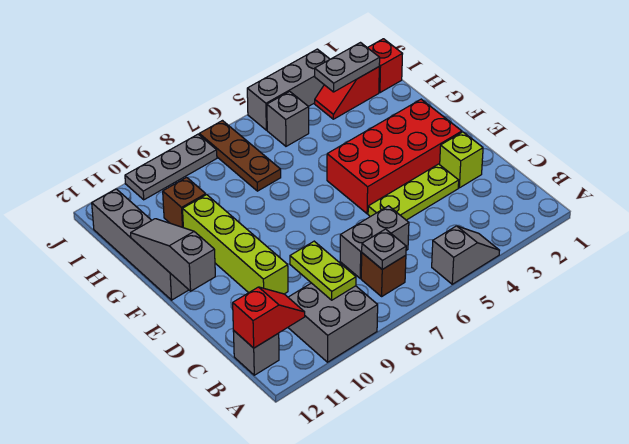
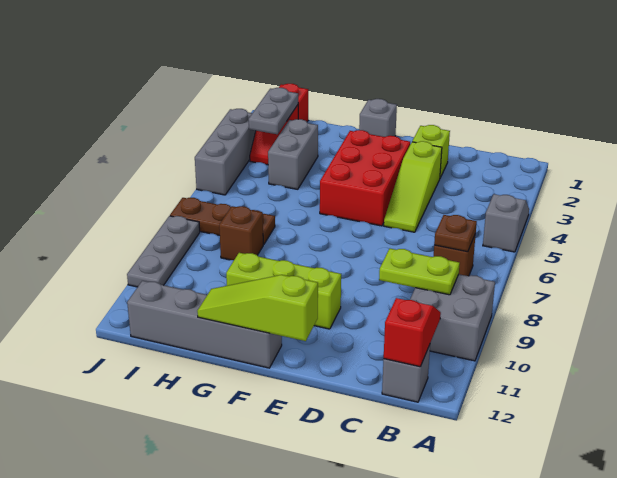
grey plate B7 level 2 -> brown plate B7 level 2
grey brick C6:C7 level 1 -> grey brick H3:H4 level 1
lime plate D3:D5 level 1 -> lime slope D3:D5 level 1 top 3
lime brick D10:G10 level 1 -> lime brick E10:G10 level 1
red brick E2:F5 level 1 -> red brick E3:F5 level 1
grey slope E12:G12 level 2 top E -> lime slope E12:G12 level 2 top E
brown brick H10 level 1 -> brown brick H8 level 1
grey brick I5 level 1 -> grey brick F1 level 1

